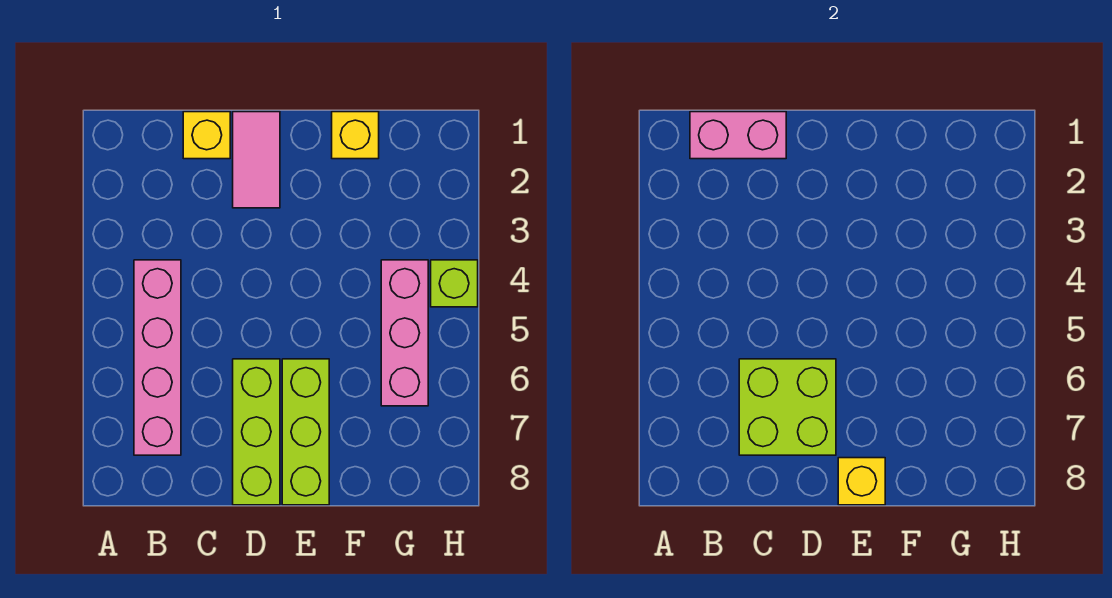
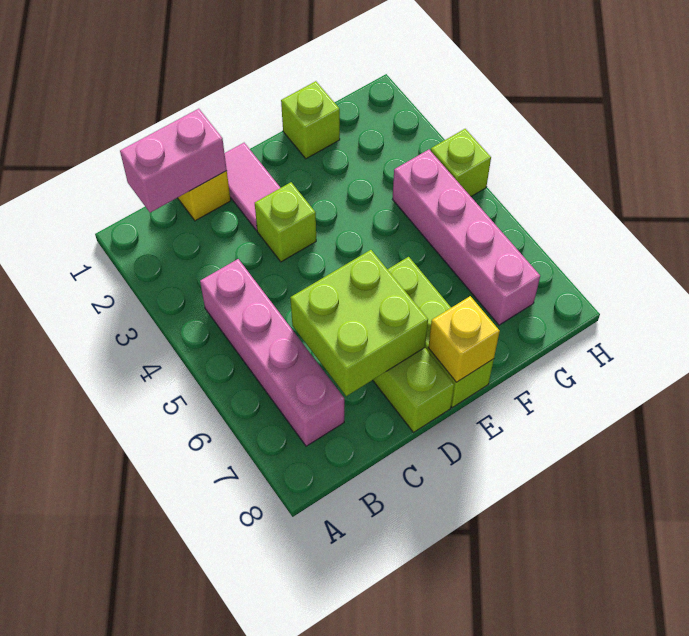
none -> lime brick D3 level 1
yellow brick F1 level 1 -> lime brick F1 level 1
pink brick G4:G6 level 1 -> pink brick G4:G7 level 1

